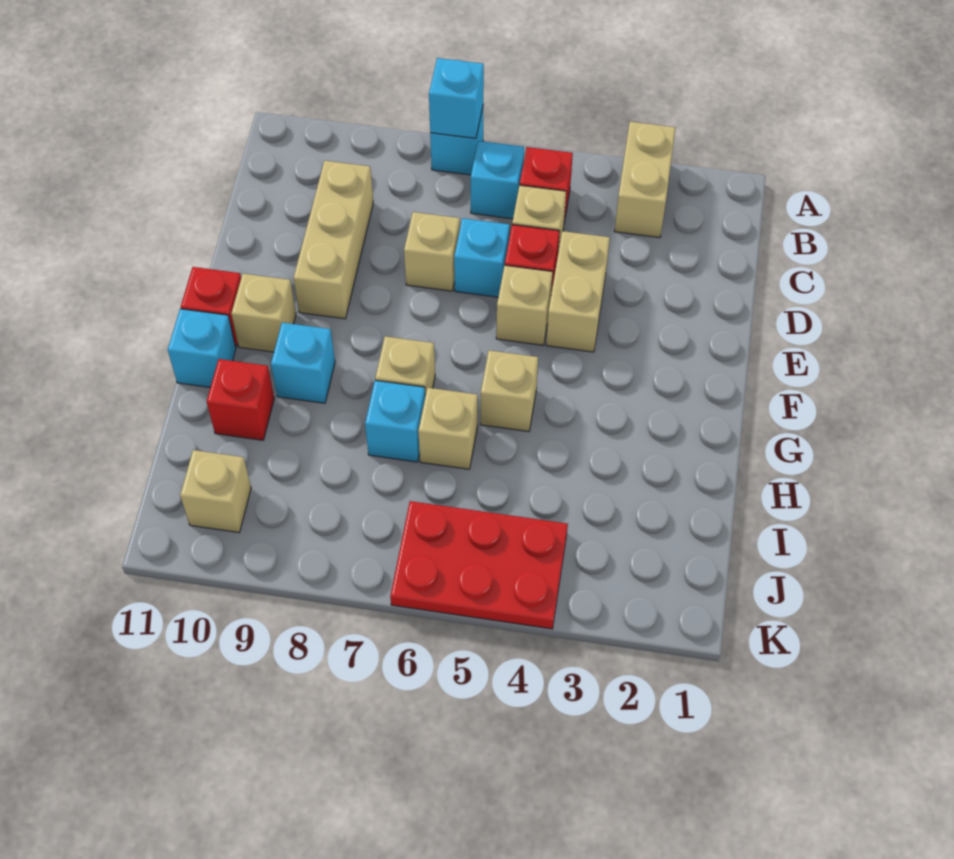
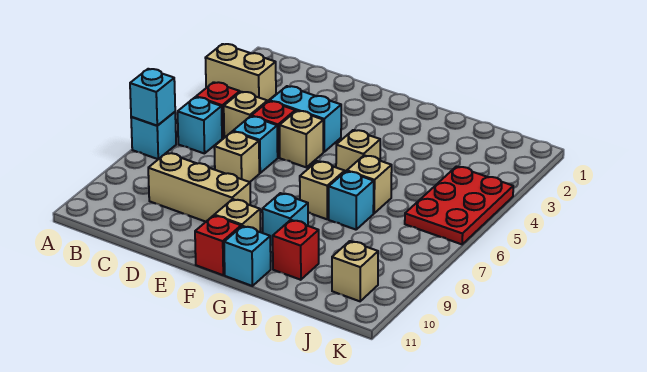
tan brick D4:E4 level 1 -> cyan brick D4:E4 level 1

